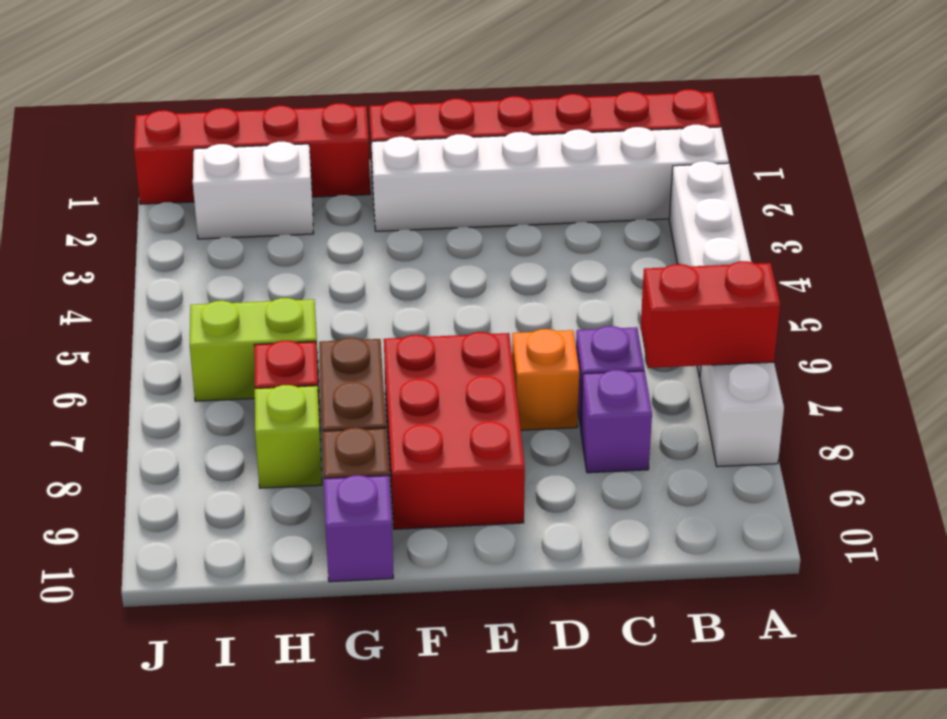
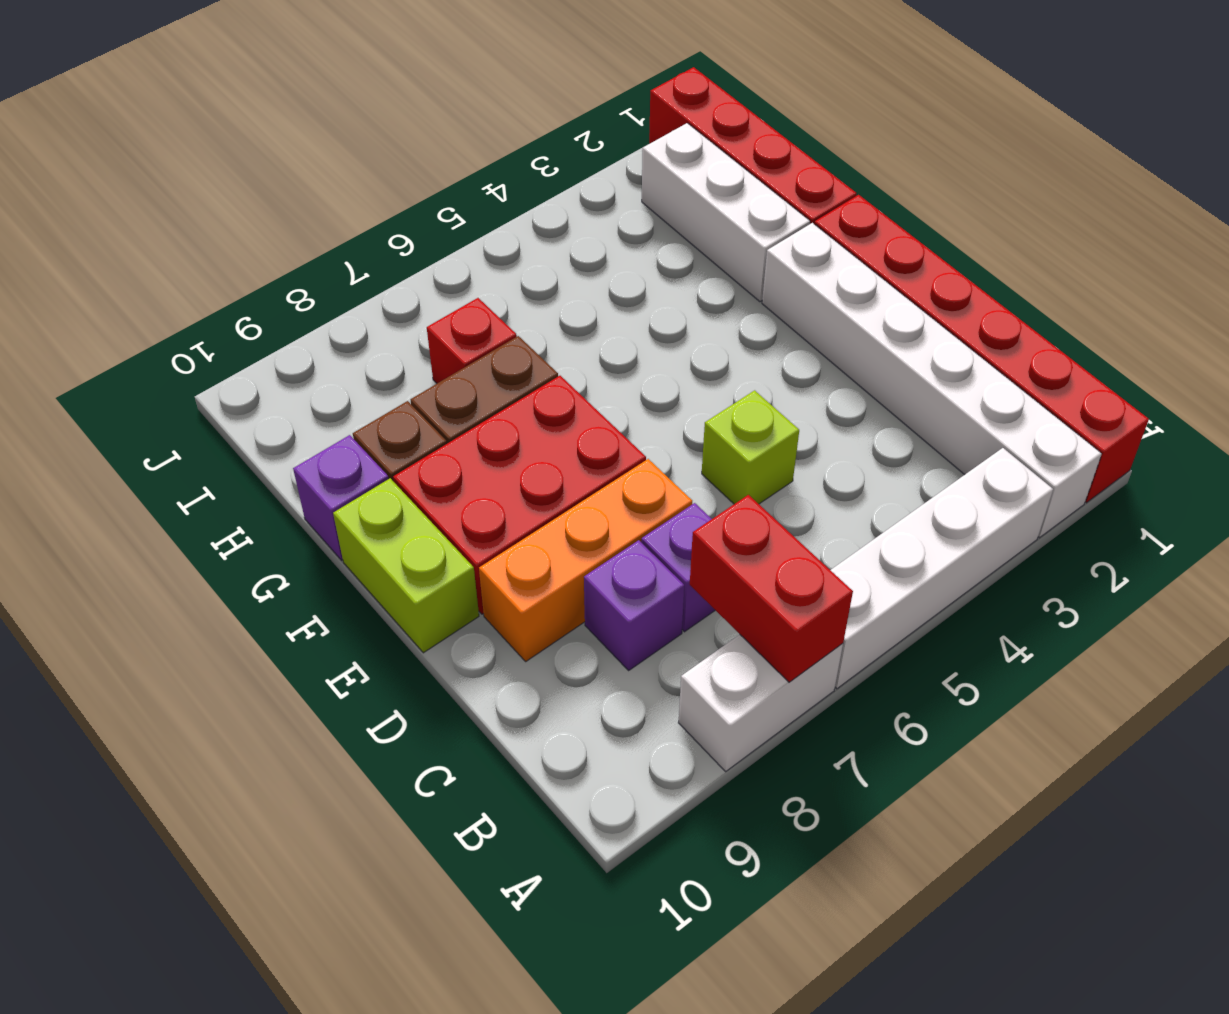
orange brick D7 level 1 -> orange brick D7:D9 level 1
white brick H2:I2 level 1 -> white brick G2:I2 level 1
lime brick H6:I6 level 1 -> lime brick E10:F10 level 1
lime brick H8 level 1 -> lime brick D5 level 1

